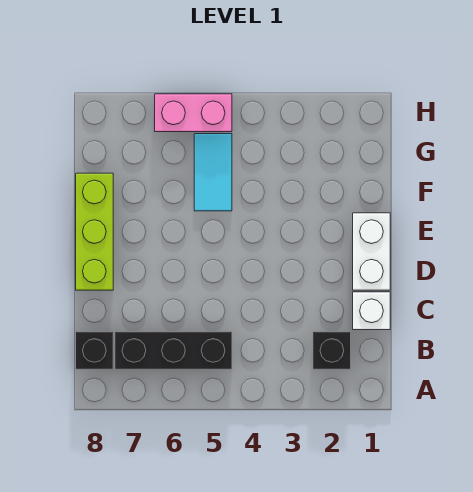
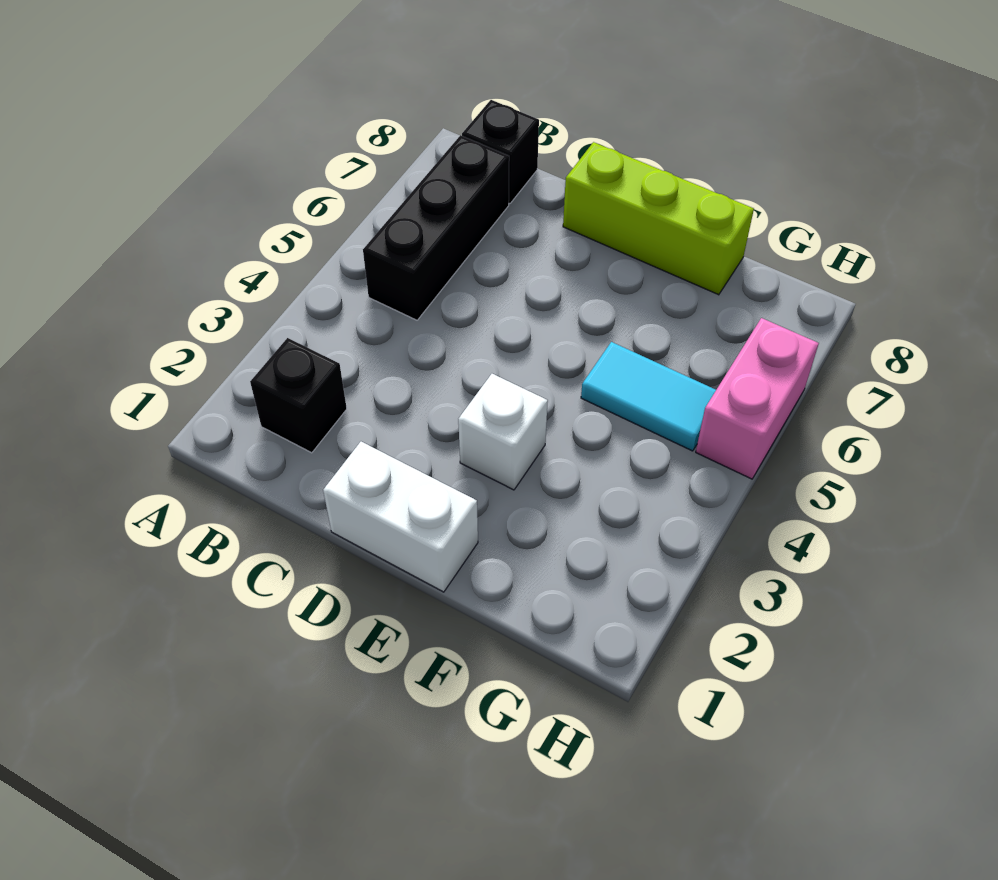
white brick C1 level 1 -> white brick E3 level 1

